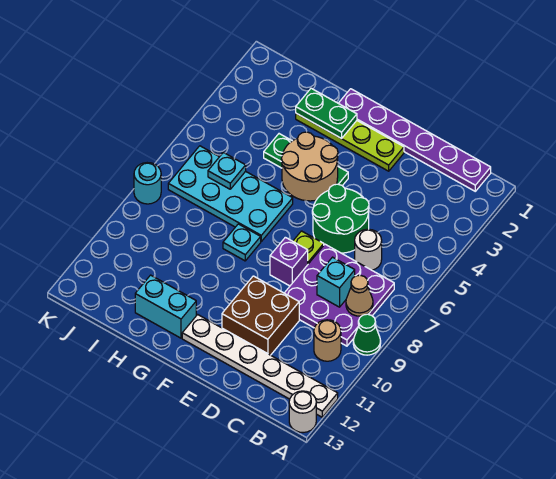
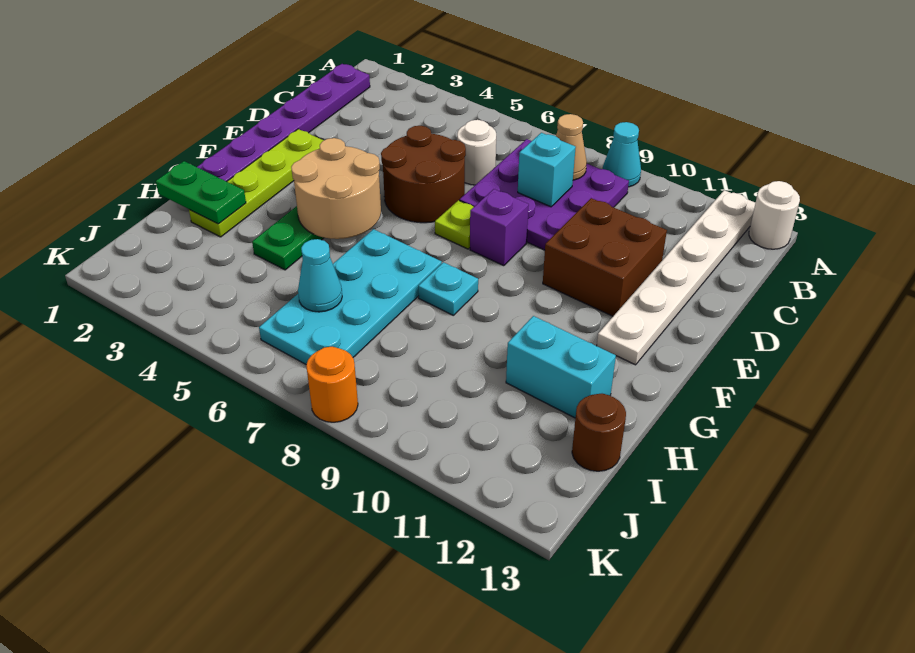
green cone A9 level 1 -> cyan cone A9 level 1
tan round brick B10 level 1 -> none
green round brick D5:E6 level 1 -> brown round brick D5:E6 level 1
green plate G2:H2 level 2 -> green plate H1:H2 level 2
cyan brick G12:H12 level 1 -> cyan brick H11:H12 level 1
cyan plate I6 level 2 -> cyan cone I6 level 2
none -> brown round brick I13 level 1
cyan round brick K8 level 1 -> orange round brick K8 level 1

